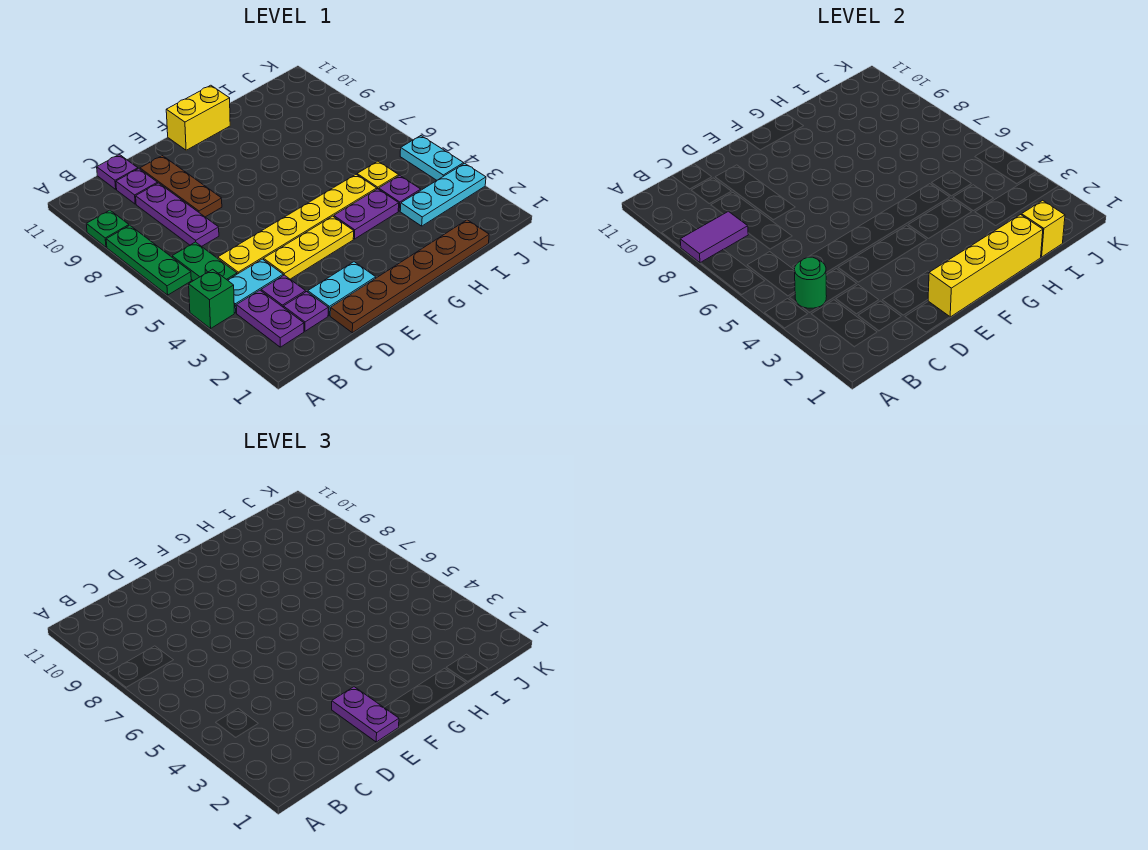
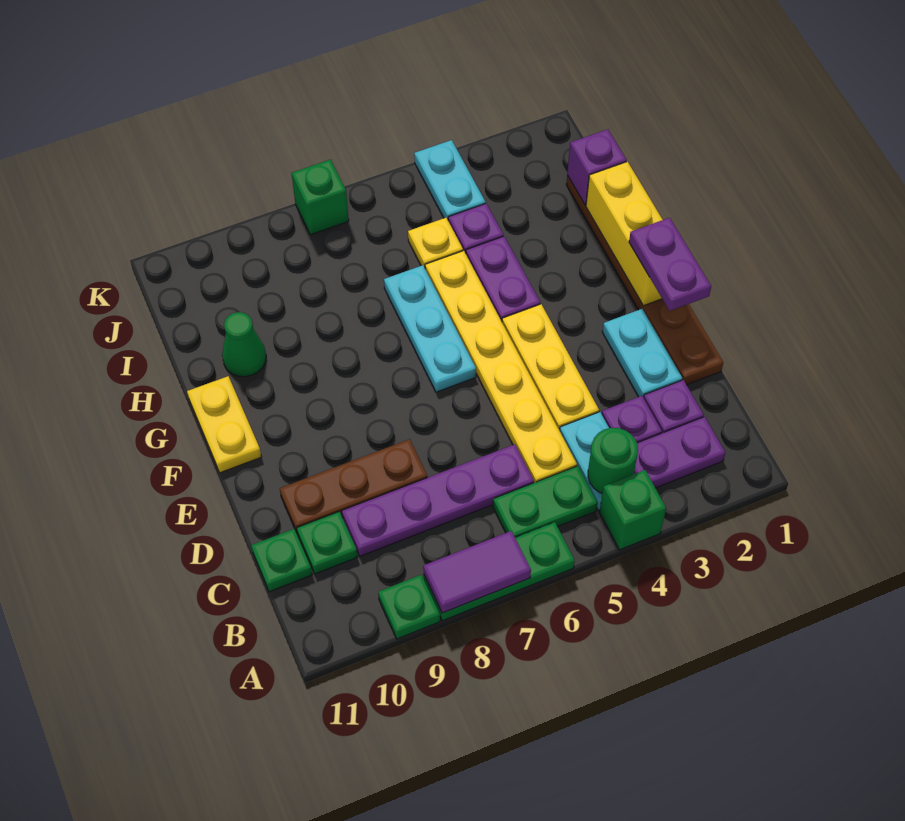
purple tile A8:B8 level 2 -> purple tile A7:A8 level 2
purple plate C7:C9 level 1 -> purple plate C6:C9 level 1
purple plate C10 level 1 -> green plate C10 level 1
purple plate C11 level 1 -> green plate C11 level 1
yellow brick E1:H1 level 2 -> yellow brick F1:H1 level 2
purple plate E1:E2 level 3 -> purple plate E1:F1 level 3
yellow brick F11:G11 level 1 -> yellow plate F11:G11 level 1
none -> green cone H10 level 1
yellow brick I1 level 2 -> purple brick I1 level 2
cyan plate I3:K3 level 1 -> cyan plate F6:H6 level 1
cyan plate K4:K5 level 1 -> cyan plate J4:K4 level 1
none -> green brick K7 level 1

